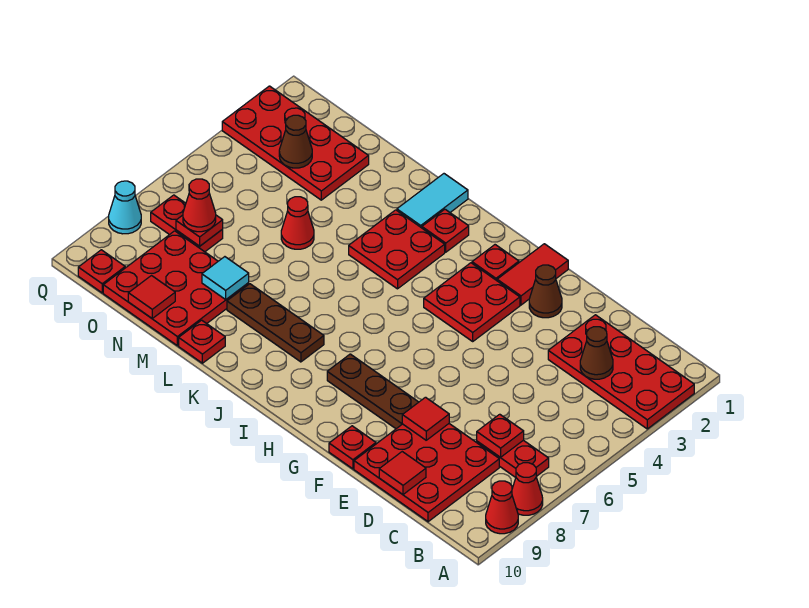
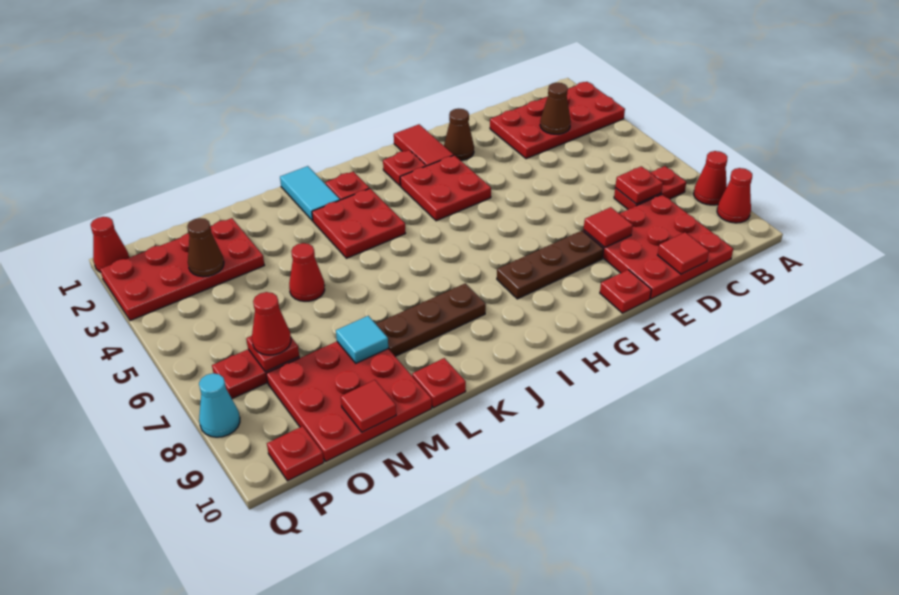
none -> red cone Q1 level 1

